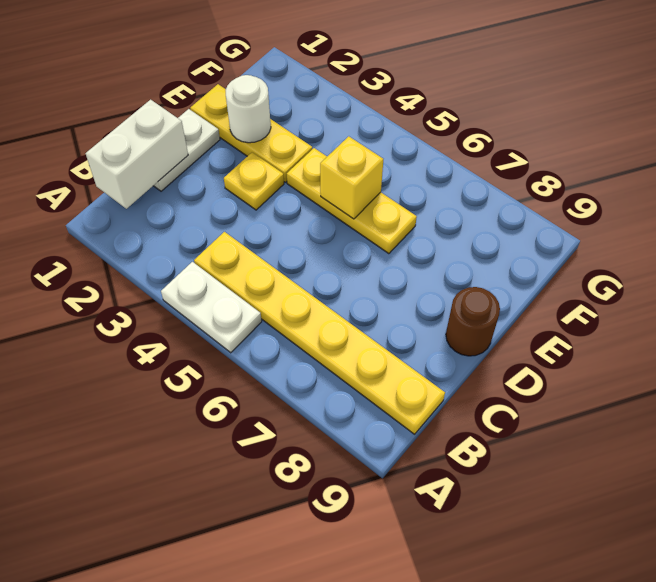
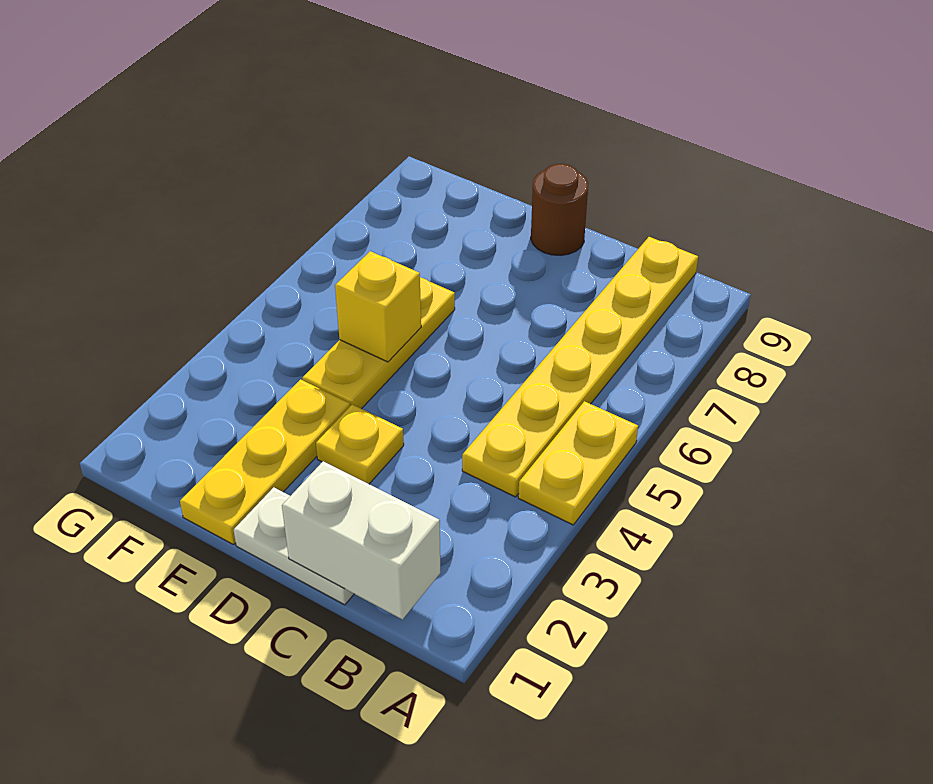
white plate A4:A5 level 1 -> yellow plate A4:A5 level 1
white round brick E2 level 2 -> none

